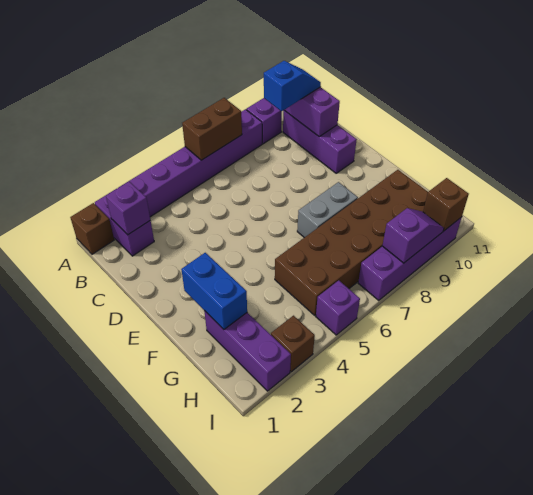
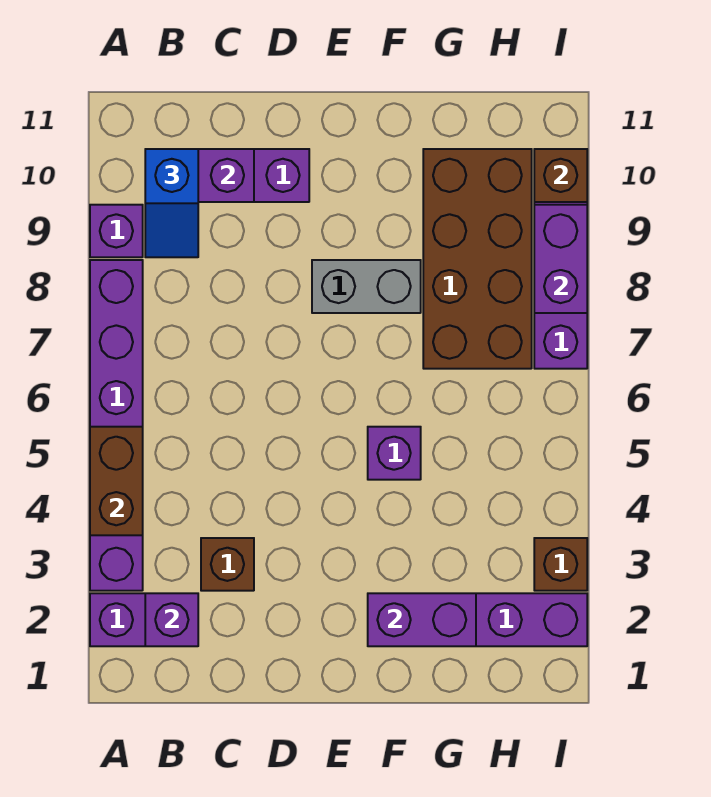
brown brick A1 level 1 -> brown brick C3 level 1
brown brick A6:A7 level 2 -> brown brick A4:A5 level 2
blue slope B9:B10 level 3 top 9 -> blue slope B9:B10 level 3 top 10
blue brick F2:G2 level 2 -> purple brick F2:G2 level 2
grey brick F7:F8 level 1 -> grey brick E8:F8 level 1
brown brick G5:H10 level 1 -> brown brick G7:H10 level 1
purple brick I5 level 1 -> purple brick F5 level 1
purple slope I8:I9 level 2 top 8 -> purple brick I8:I9 level 2

